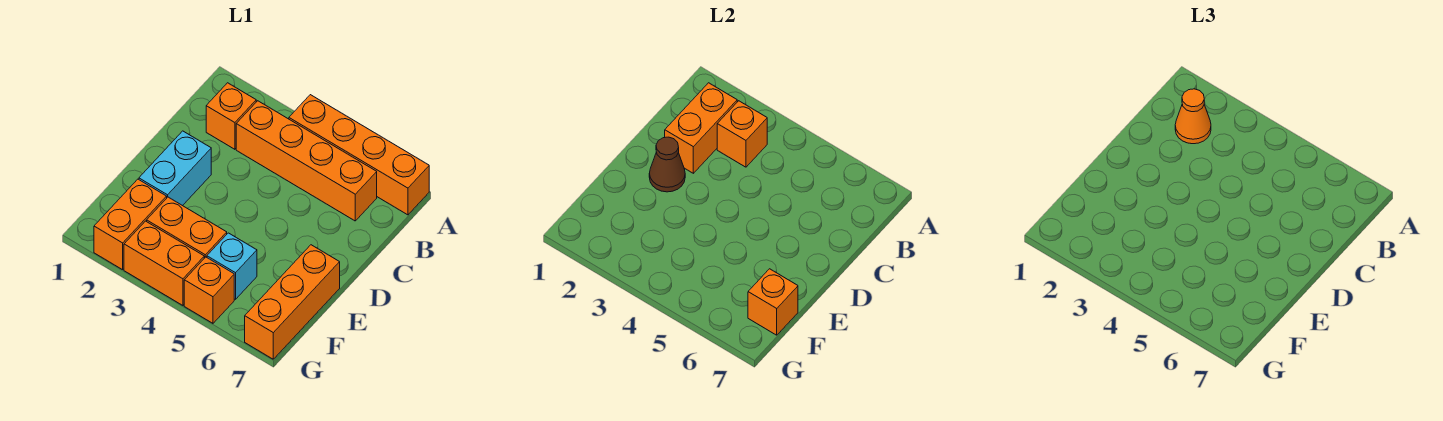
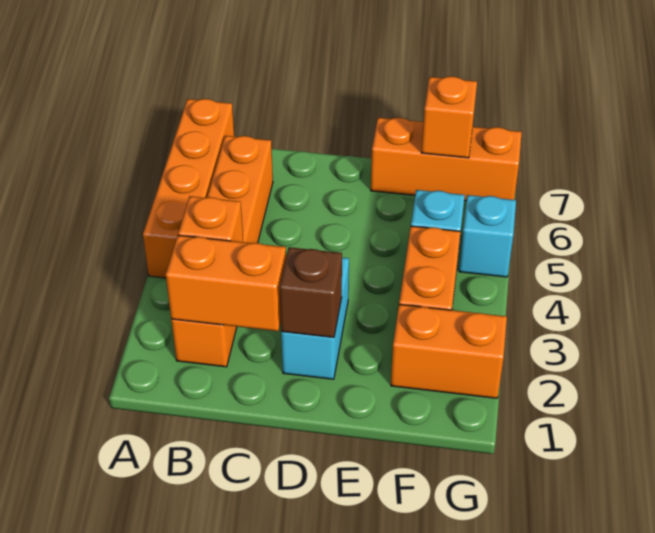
orange cone B2 level 3 -> none
cyan brick D2:E2 level 1 -> cyan brick D2:D3 level 1
brown cone D2 level 2 -> brown brick D2 level 2
orange brick G3:G4 level 1 -> none
orange brick G5 level 1 -> cyan brick G5 level 1

